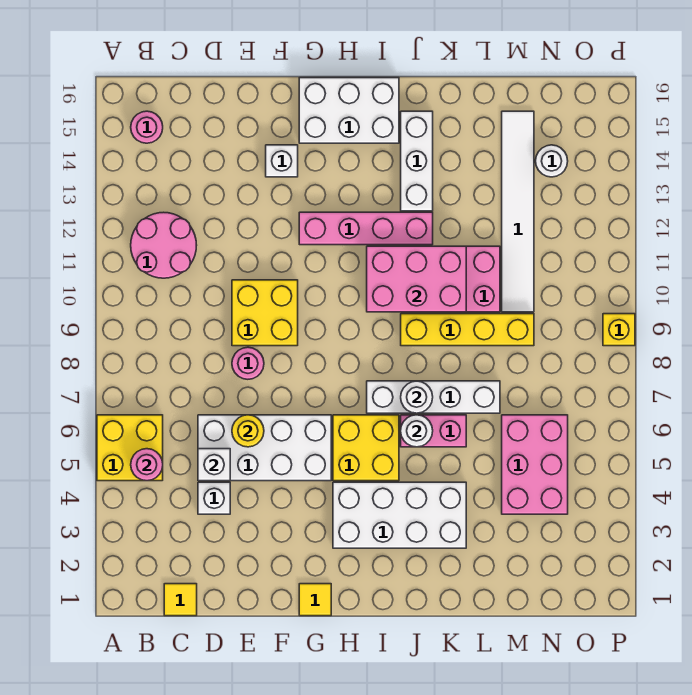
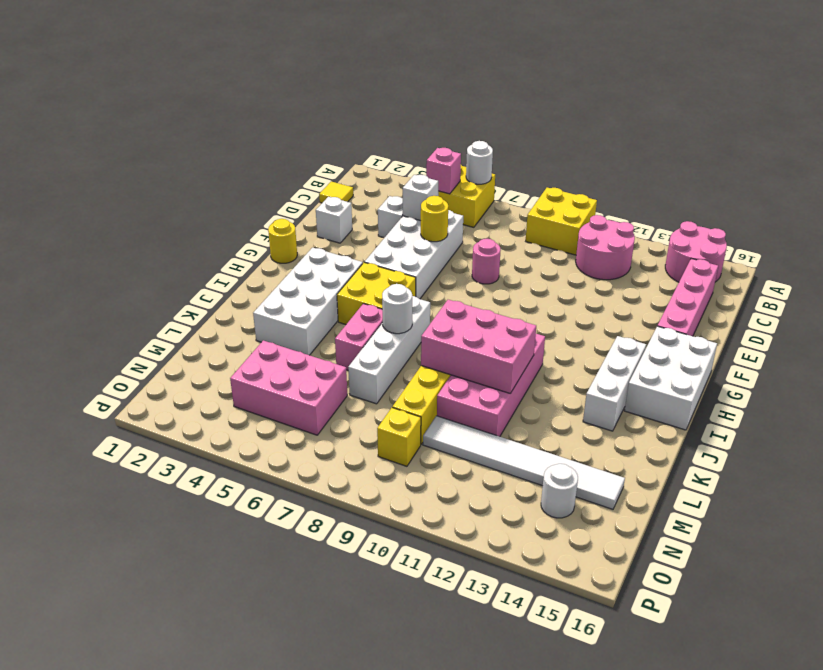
pink round brick B5 level 2 -> pink brick B5 level 2
pink round brick B15 level 1 -> pink round brick A14:B15 level 1
yellow brick E9:F10 level 1 -> yellow brick A9:B10 level 1
white brick F14 level 1 -> white brick E2 level 1
yellow tile G1 level 1 -> yellow round brick G1 level 1
pink brick G12:J12 level 1 -> pink brick C15:F15 level 1
pink brick I10:K11 level 2 -> pink brick J9:K11 level 2
white round brick J6 level 2 -> white round brick A6 level 2
white brick J13:J15 level 1 -> white brick H14:J14 level 1
yellow brick P9 level 1 -> yellow brick N9 level 1

